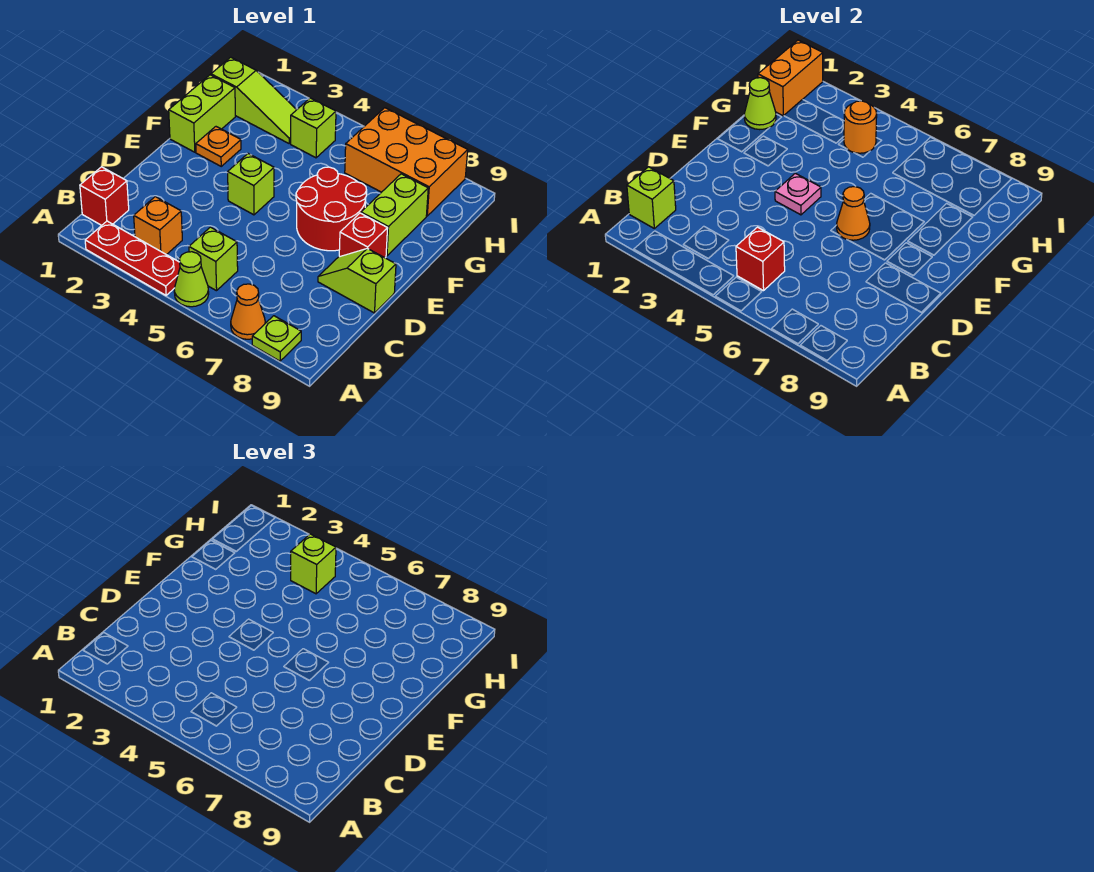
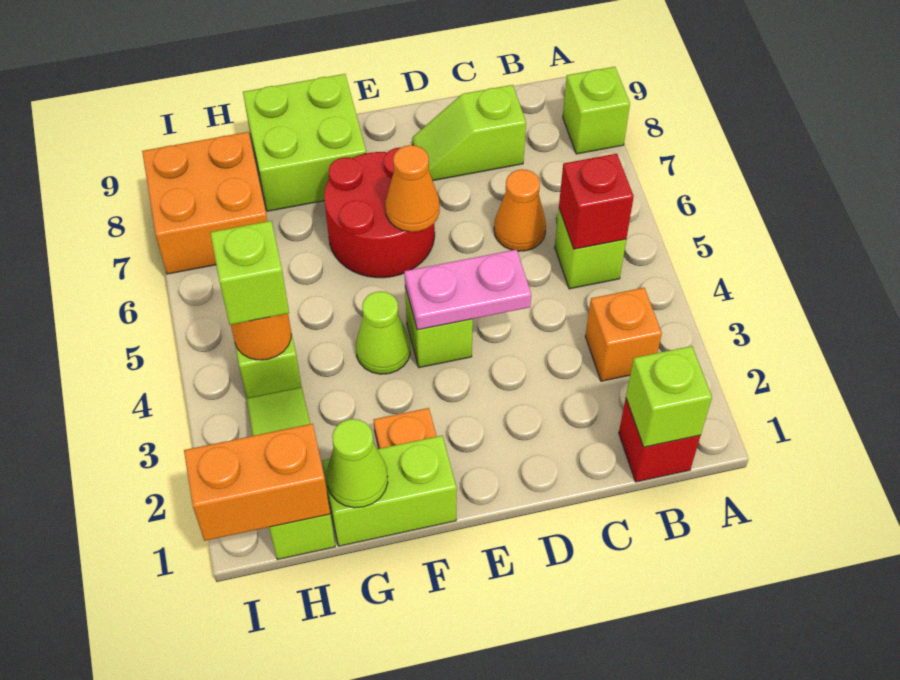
red plate A2:A4 level 1 -> none
lime cone A5 level 1 -> lime cone F4 level 1
orange cone A7 level 1 -> orange cone C6 level 1
lime plate A8 level 1 -> lime brick A8 level 1
lime slope D8:D9 level 1 top 9 -> lime slope C8:D8 level 1 top C
pink plate E4 level 2 -> pink plate D4:E4 level 2
red brick E8 level 1 -> none
lime brick F8:G8 level 1 -> lime brick F8:G9 level 1
orange brick H6:I8 level 1 -> orange brick H7:I8 level 1

